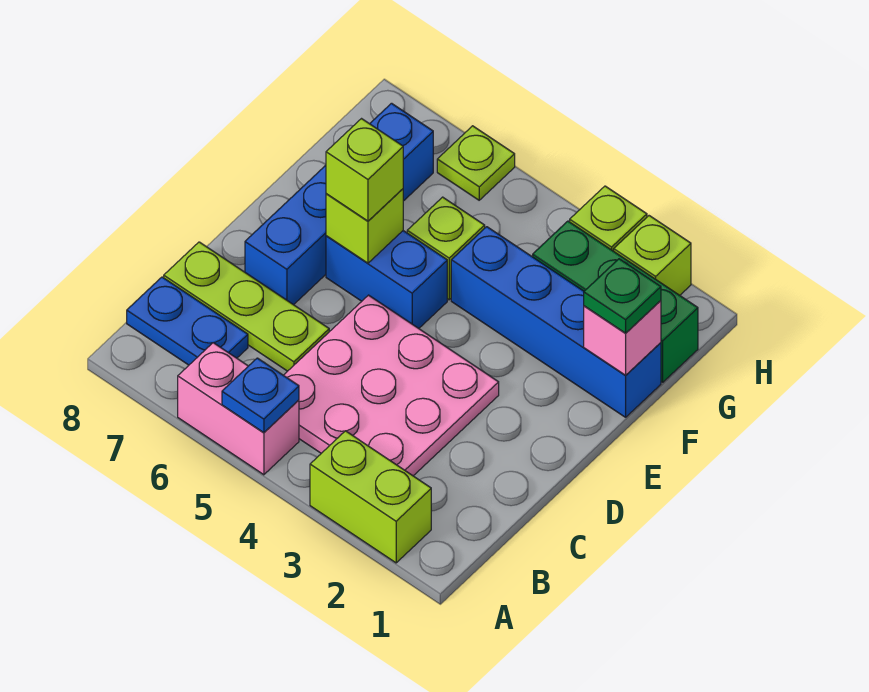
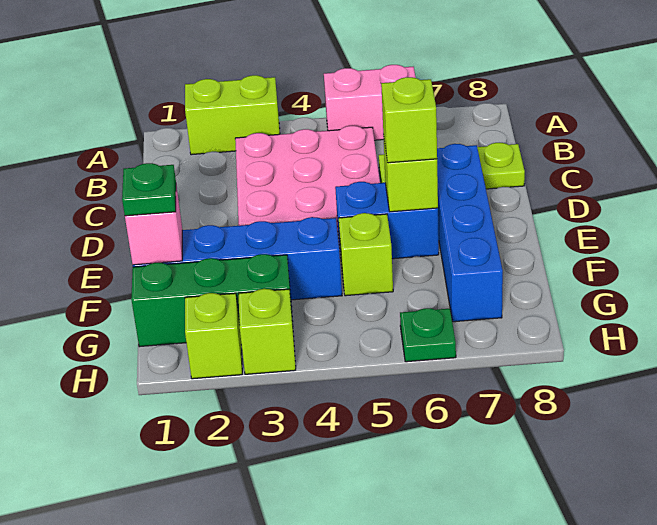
blue plate A5 level 2 -> none
blue plate B7:B8 level 1 -> none
lime plate H6 level 1 -> green plate H6 level 1

